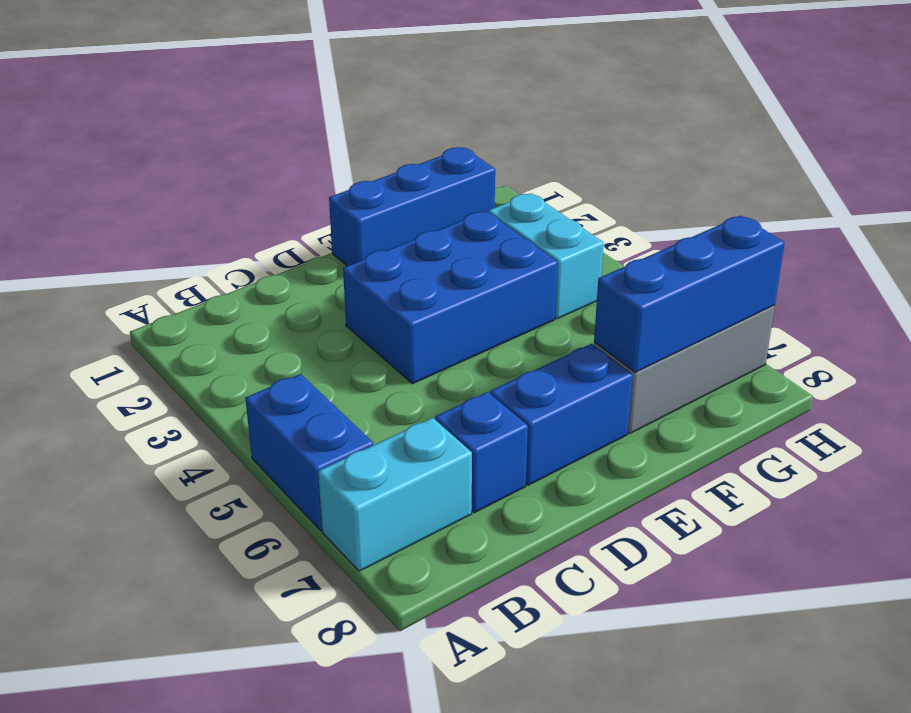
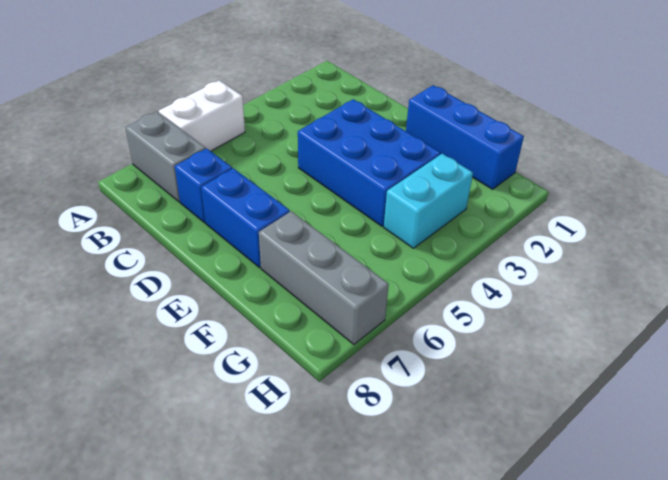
blue brick A5:A6 level 1 -> white brick A5:A6 level 1
cyan brick A7:B7 level 1 -> grey brick A7:B7 level 1
blue brick F7:H7 level 2 -> none

